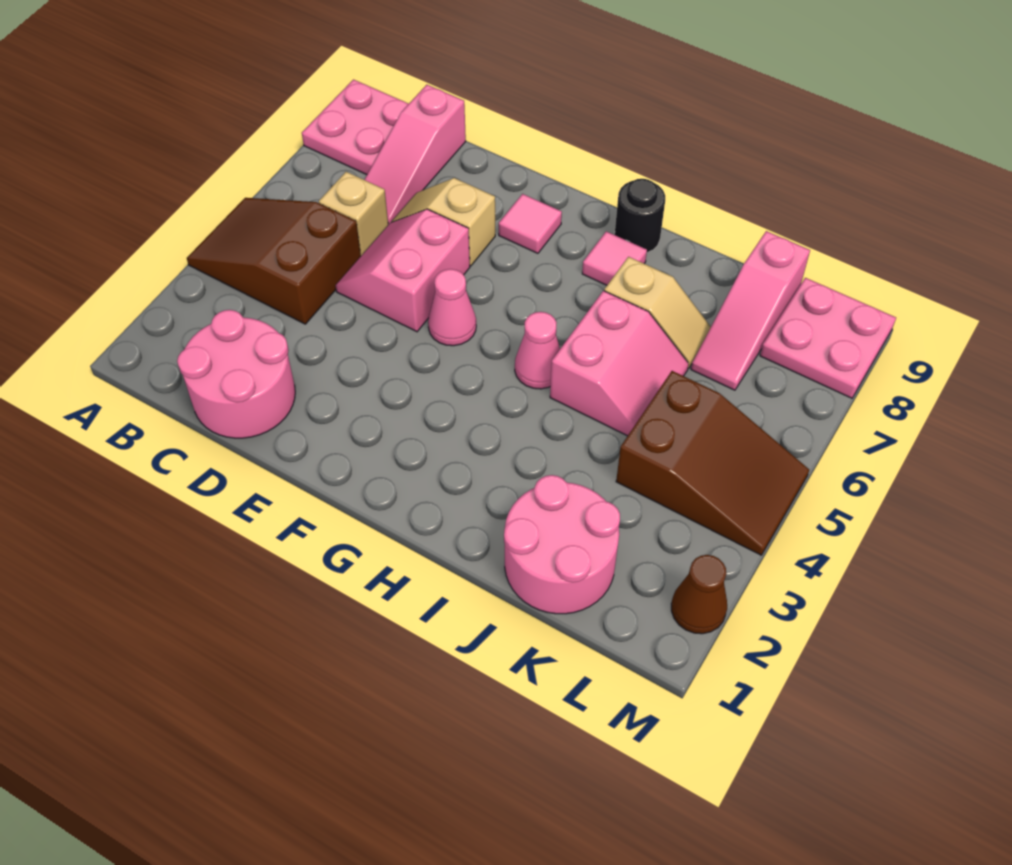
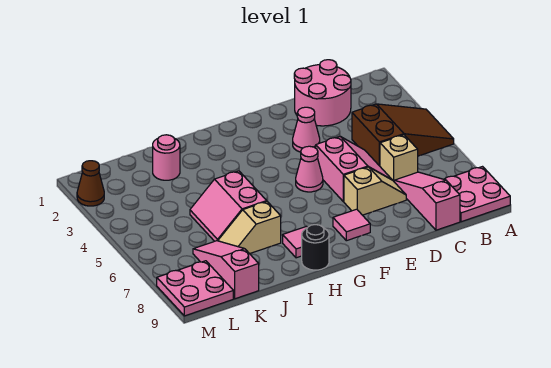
pink cone H5 level 1 -> pink cone E3 level 1
pink round brick J1:K2 level 1 -> pink round brick J2 level 1
brown slope K4:M5 level 1 top K -> none

